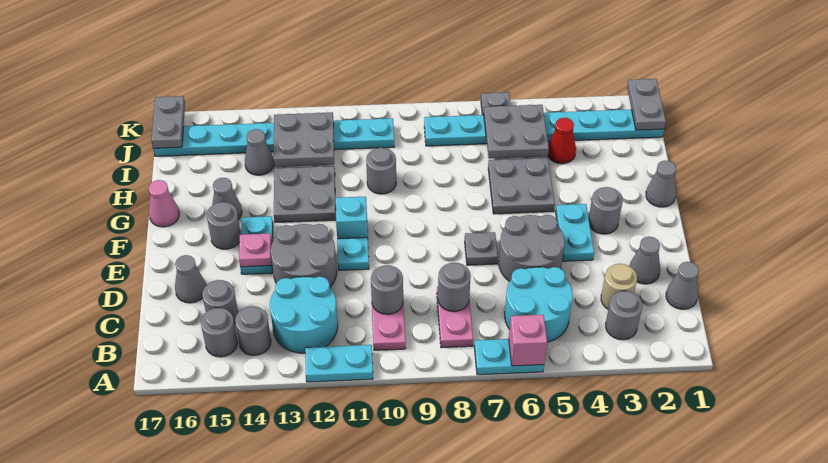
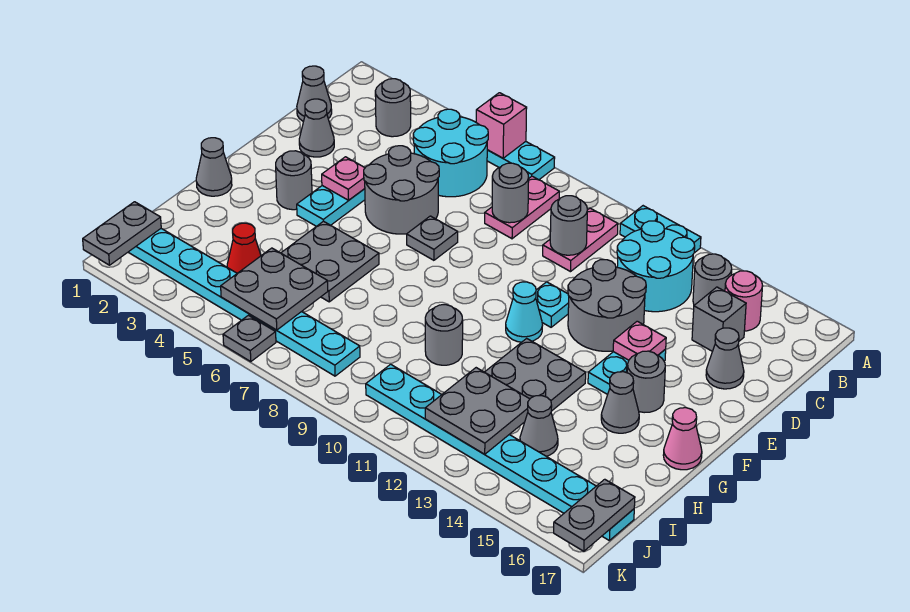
grey round brick B15 level 1 -> pink round brick B15 level 1
tan round brick C3 level 1 -> none
grey round brick C15 level 1 -> grey brick C15 level 1
none -> pink plate E4 level 2
cyan brick F11 level 1 -> cyan cone F11 level 1

